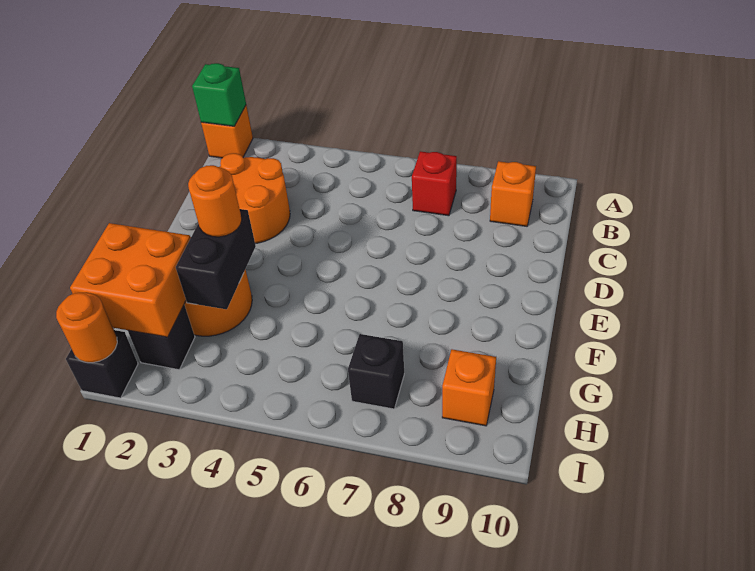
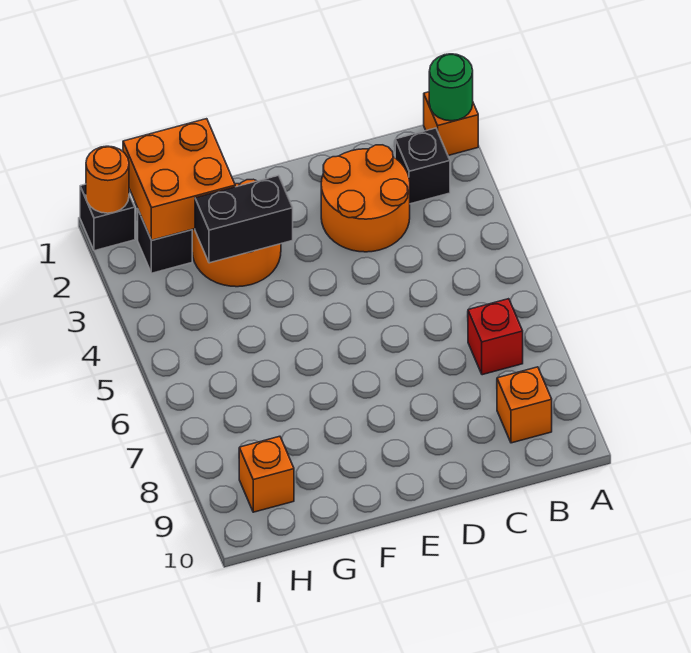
green brick A1 level 2 -> green round brick A1 level 2
orange round brick F3 level 3 -> none
black brick H7 level 1 -> black brick B2 level 1

